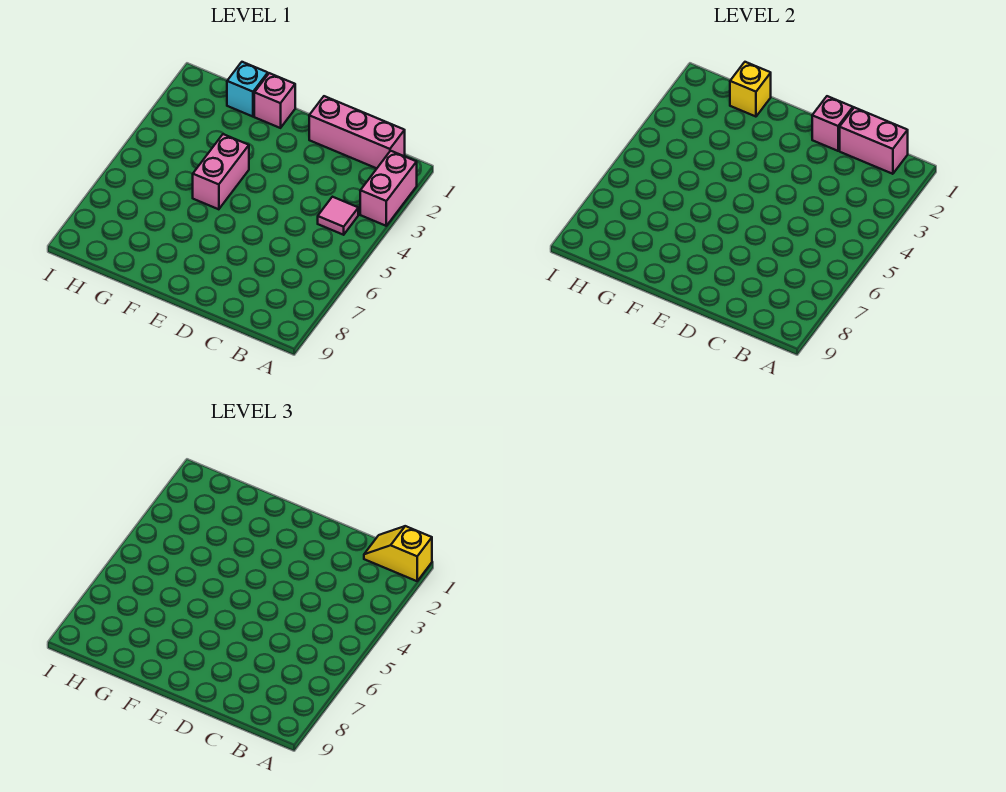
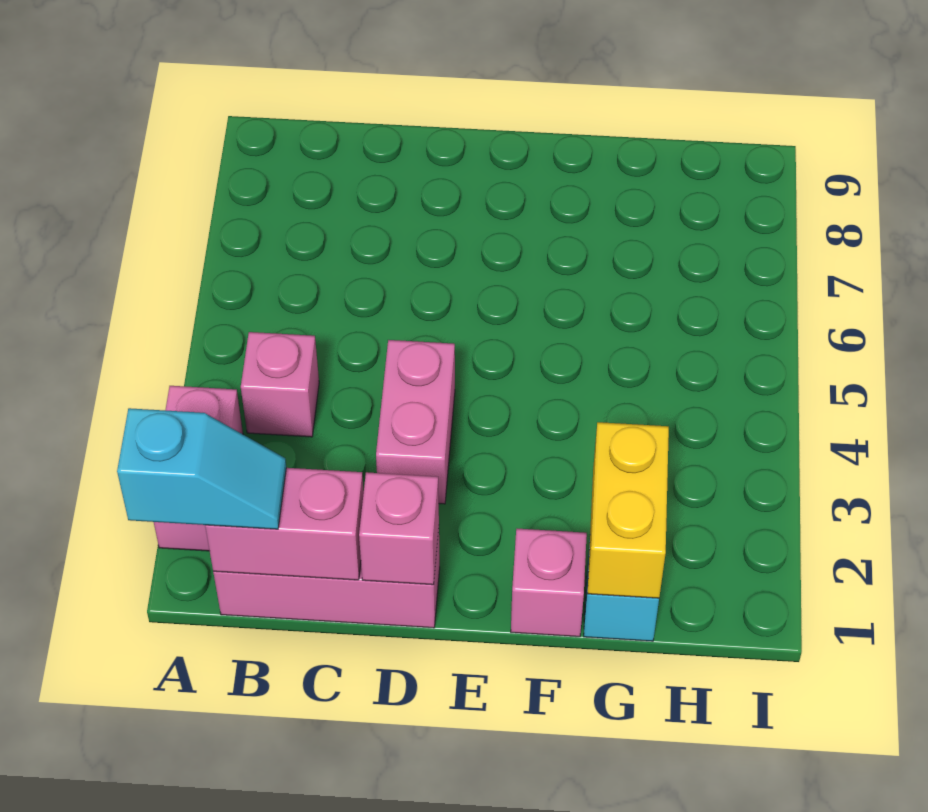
yellow slope A1:B1 level 3 top A -> cyan slope A1:B1 level 3 top A
pink tile B4 level 1 -> pink brick B4 level 1
pink brick F4:F5 level 1 -> pink brick D3:D4 level 1
yellow brick G1 level 2 -> yellow brick G1:G2 level 2

